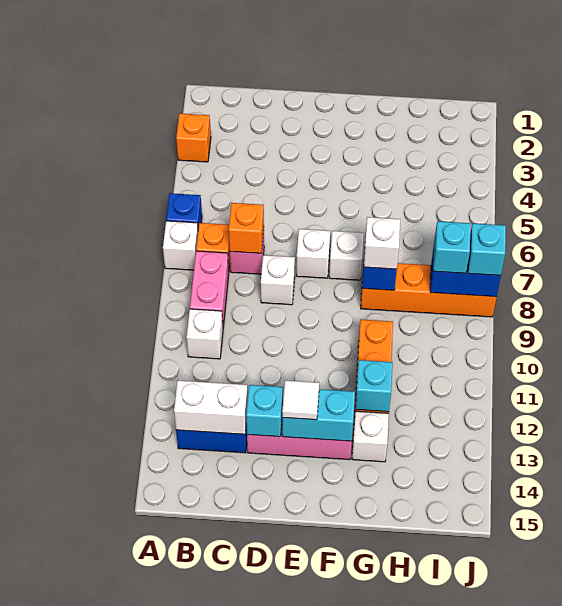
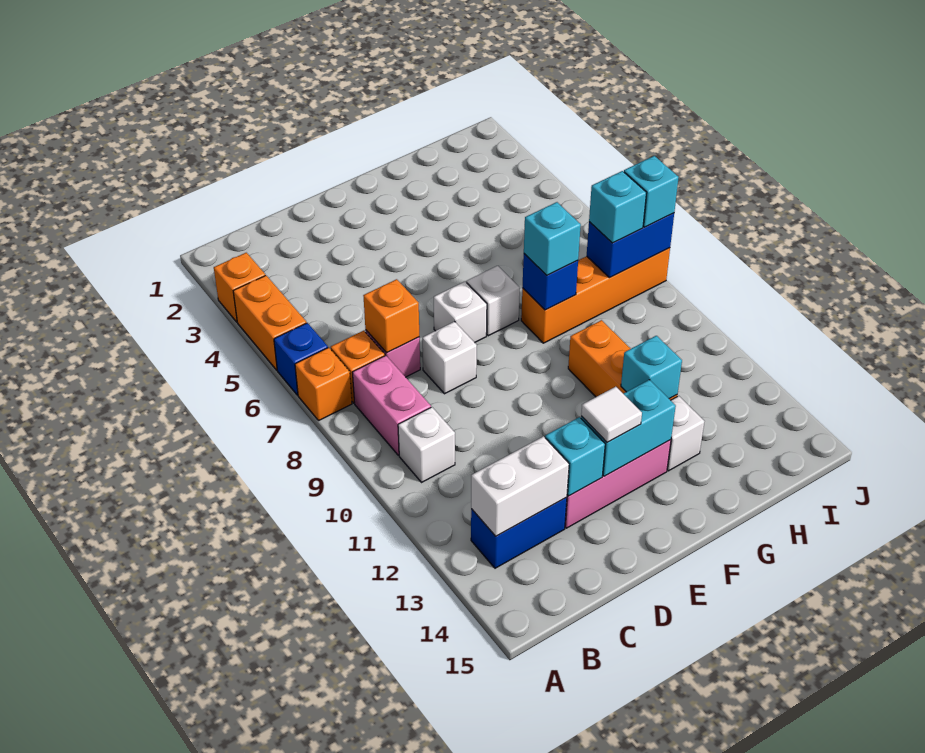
none -> orange brick A4:A5 level 1
white brick A7 level 1 -> orange brick A7 level 1
white brick G8 level 3 -> cyan brick G8 level 3

